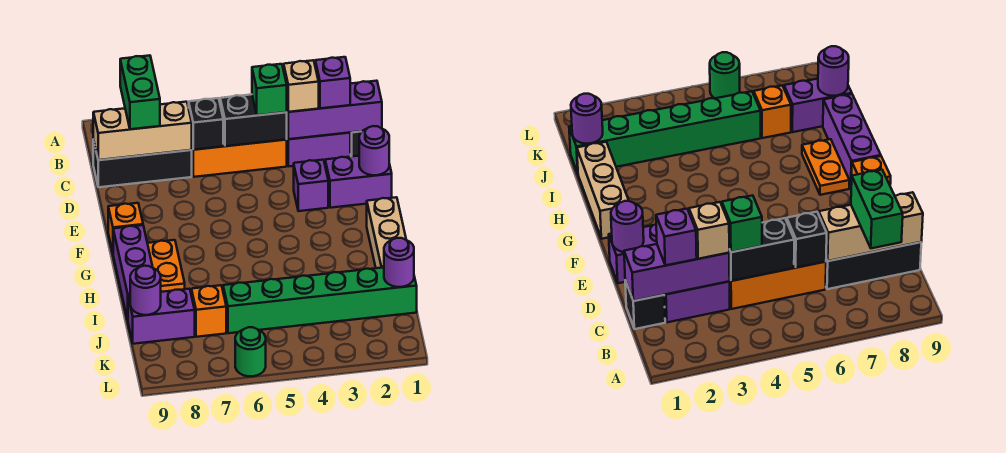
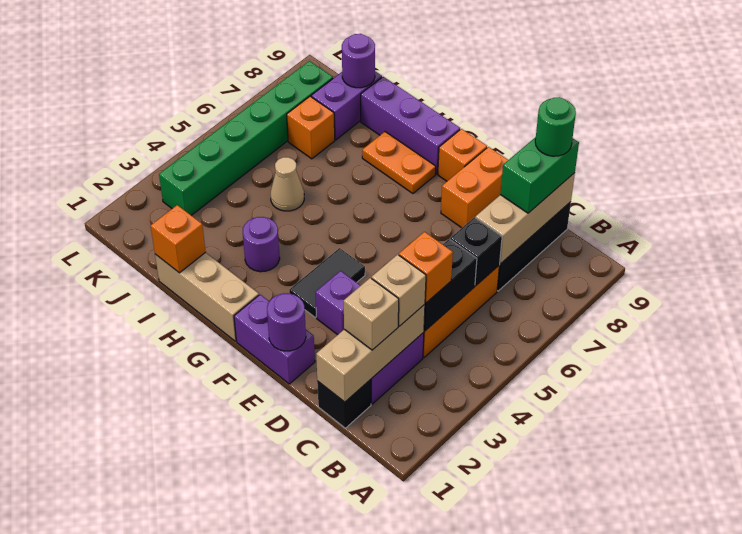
green brick B8:C8 level 3 -> green brick C8:C9 level 3
purple brick C1:C3 level 2 -> tan brick C1:C3 level 2
purple brick C2 level 3 -> tan brick C2 level 3
green brick C4 level 3 -> orange brick C4 level 3
purple brick E1:E2 level 1 -> purple brick E1:F1 level 1
none -> orange brick E8:E9 level 1
none -> black tile F3:F4 level 1
none -> orange brick I1 level 2
none -> tan cone I5 level 1
green brick J1:J6 level 1 -> green brick K3:K8 level 1
purple round brick J1 level 2 -> purple round brick H3 level 1
green round brick L6 level 1 -> green round brick C9 level 4

